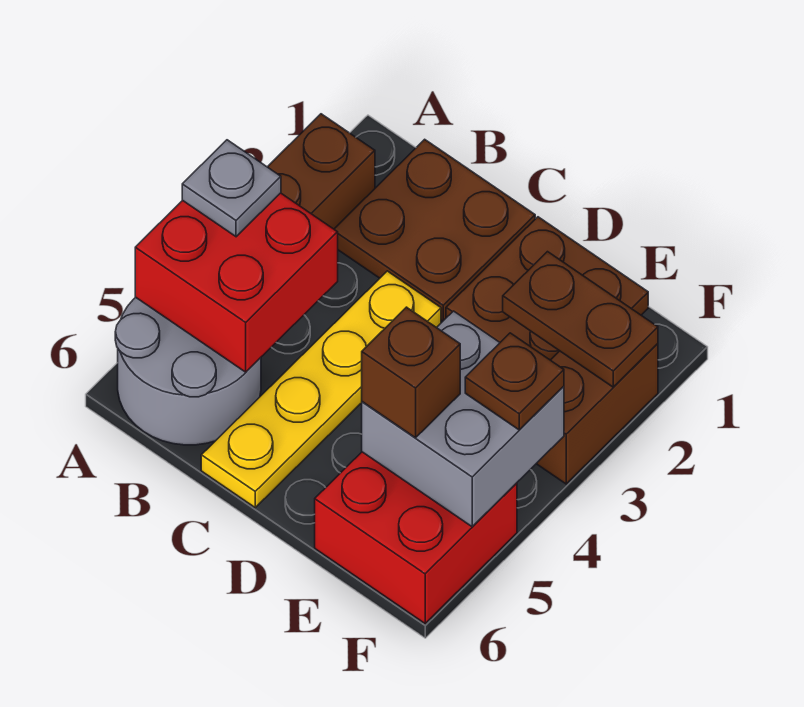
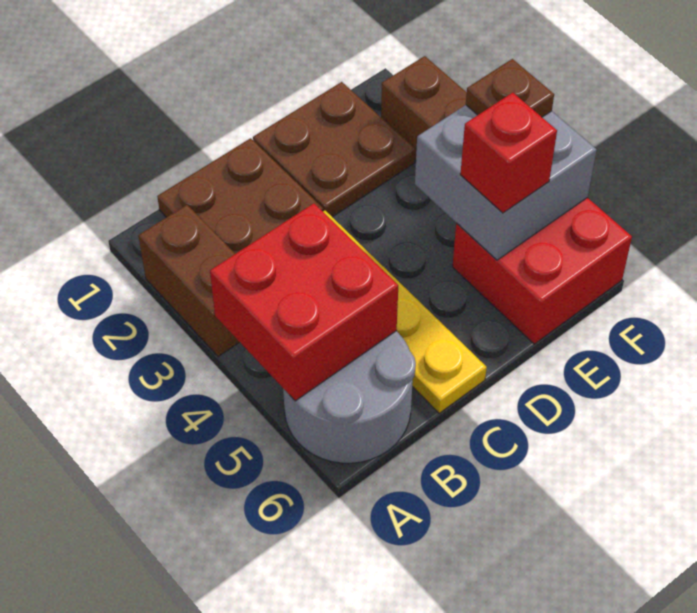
grey plate A4 level 3 -> none
brown plate E2:F2 level 2 -> none
brown brick E5 level 3 -> red brick E5 level 3

